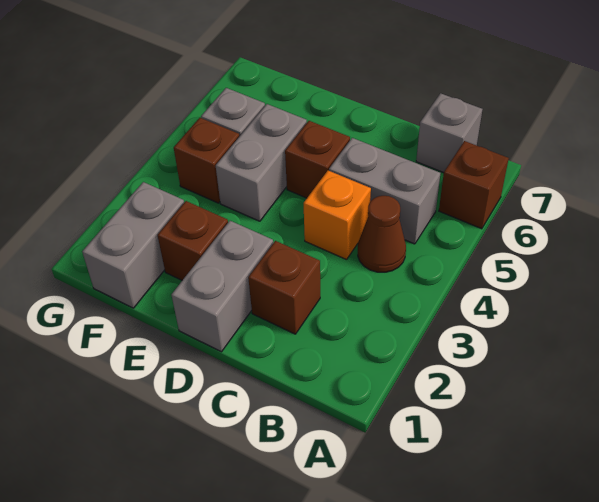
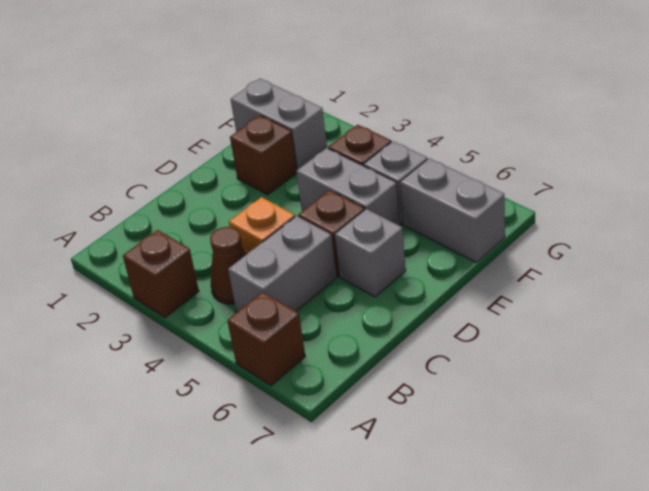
grey brick B7 level 1 -> grey brick D6 level 1
brown brick C2 level 1 -> brown brick A3 level 1
grey brick D1:D2 level 1 -> grey brick F6:F7 level 1

